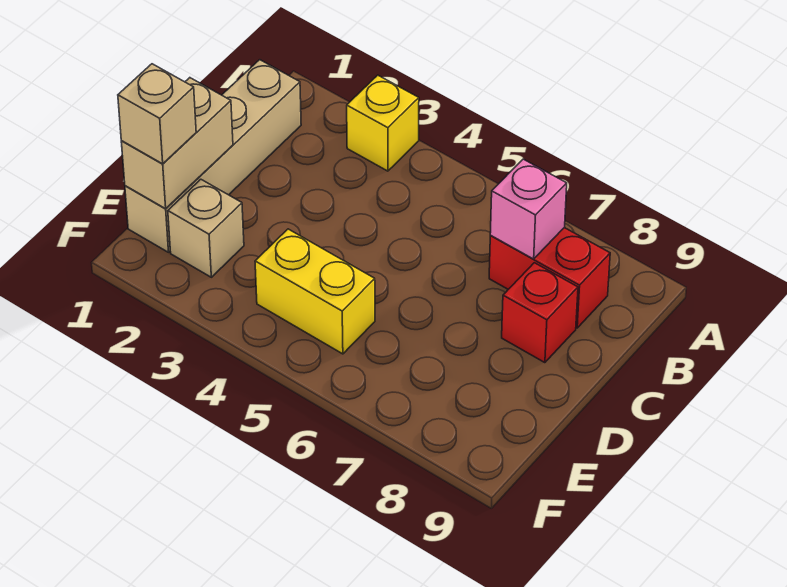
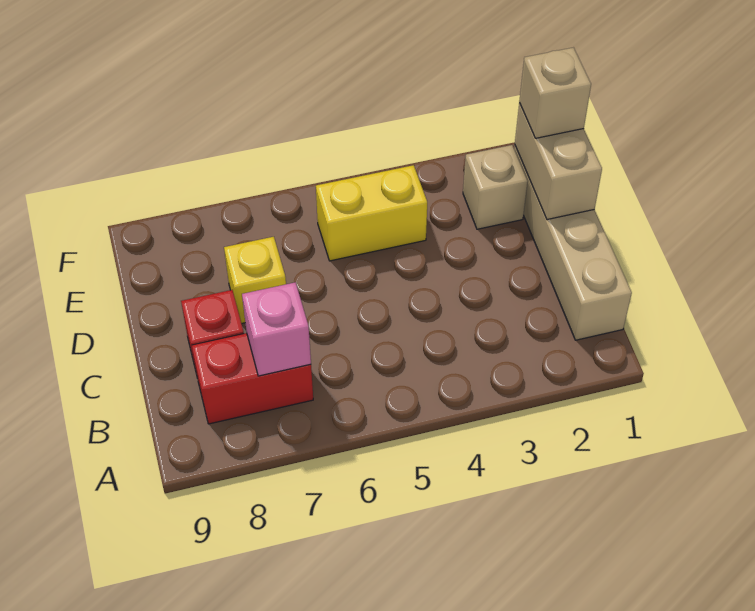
yellow brick A3 level 1 -> yellow brick D7 level 1

